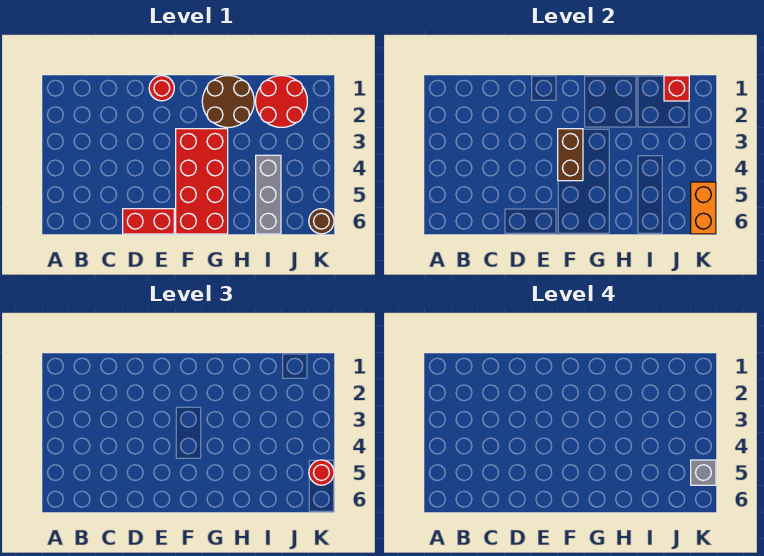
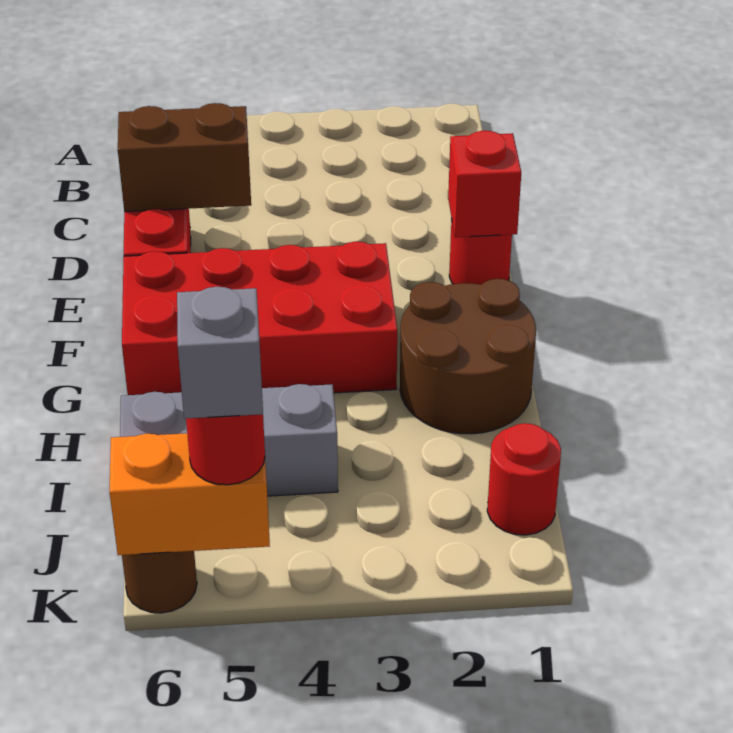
brown brick F3:F4 level 2 -> brown brick D5:D6 level 2
red round brick I1:J2 level 1 -> red round brick J1 level 1
red brick J1 level 2 -> red brick E1 level 2

